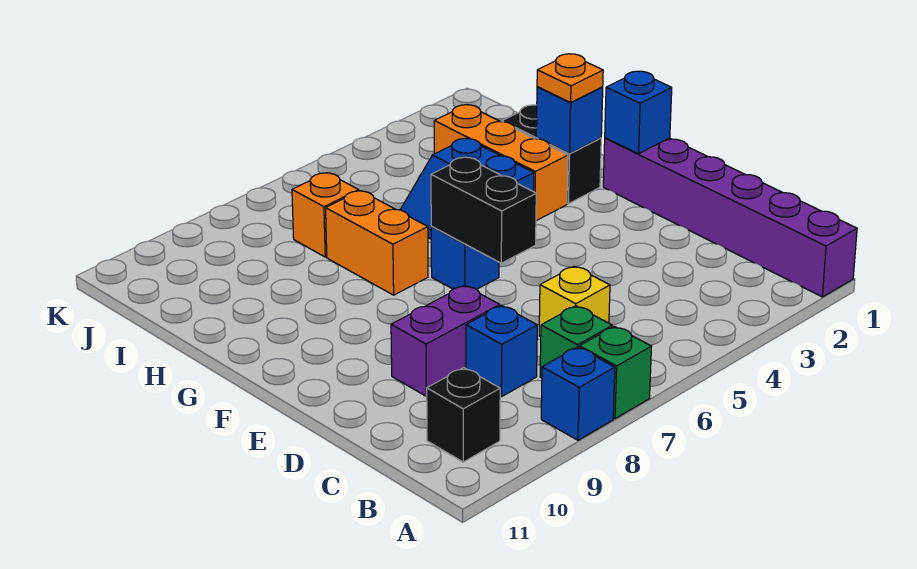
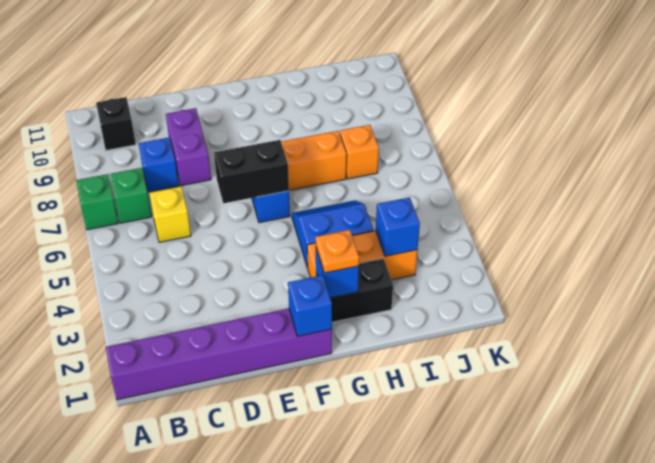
blue brick A8 level 1 -> blue brick I3 level 2

